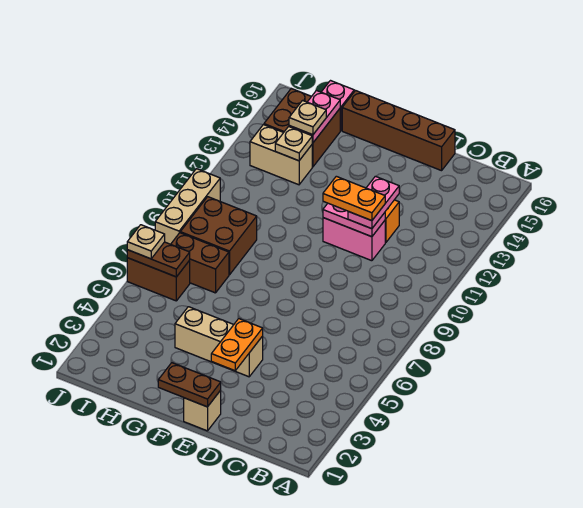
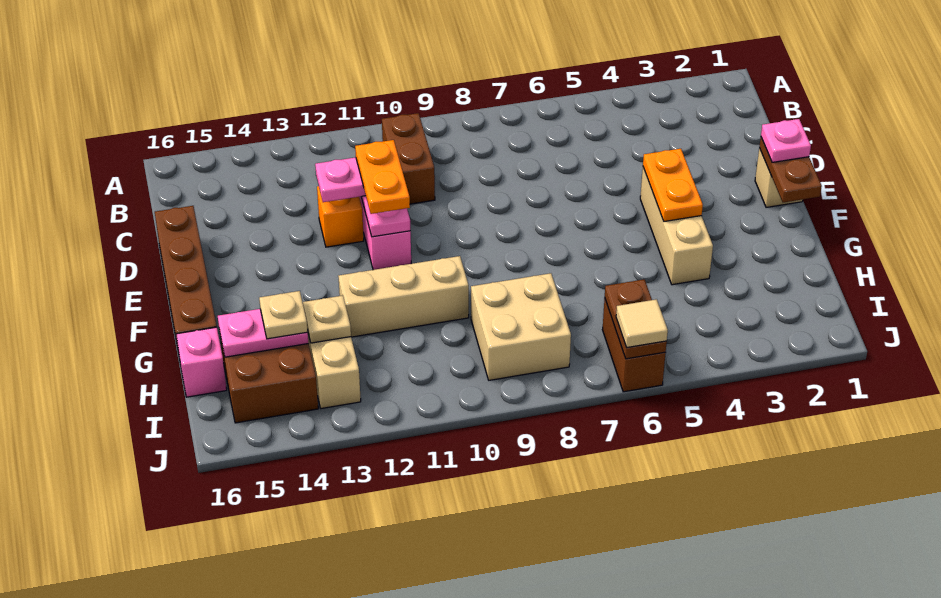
none -> pink plate E1 level 3
orange plate E3:E4 level 2 -> orange plate E4:F4 level 2
brown brick H7:I7 level 1 -> brown brick B10:C10 level 1
brown brick H8:I9 level 1 -> tan brick H8:I9 level 1
tan plate J6 level 3 -> tan tile J6 level 3
tan brick J8:J10 level 1 -> tan brick G10:G12 level 1

